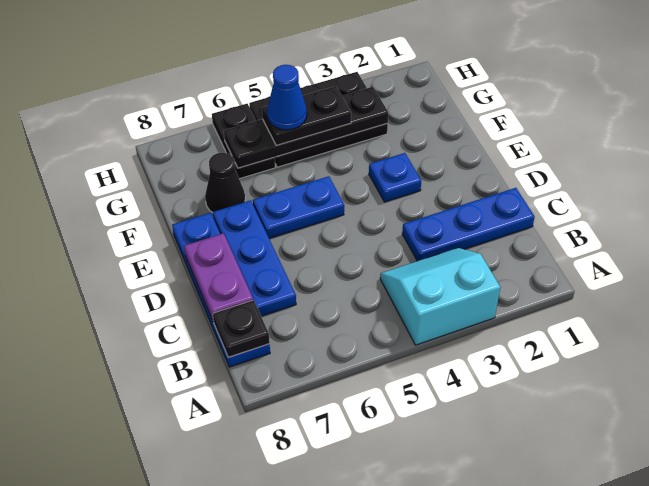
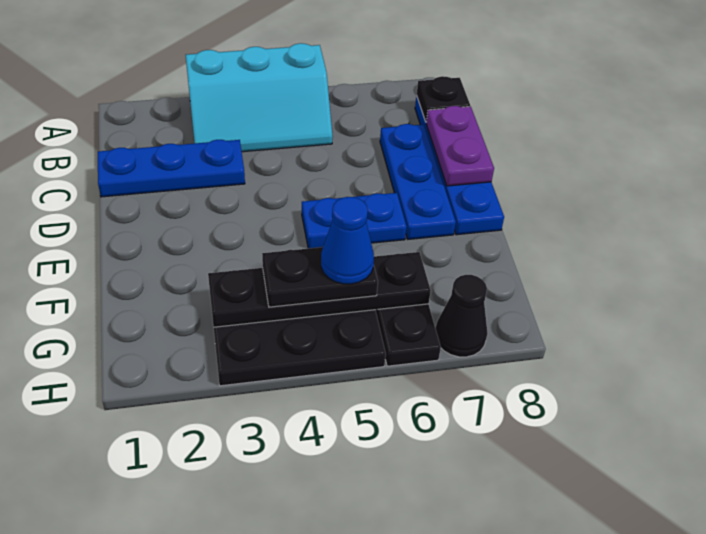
cyan slope A3:B4 level 1 top A -> cyan slope A3:B5 level 1 top A
blue plate E3 level 1 -> none
black cone F7 level 1 -> black cone H7 level 1

